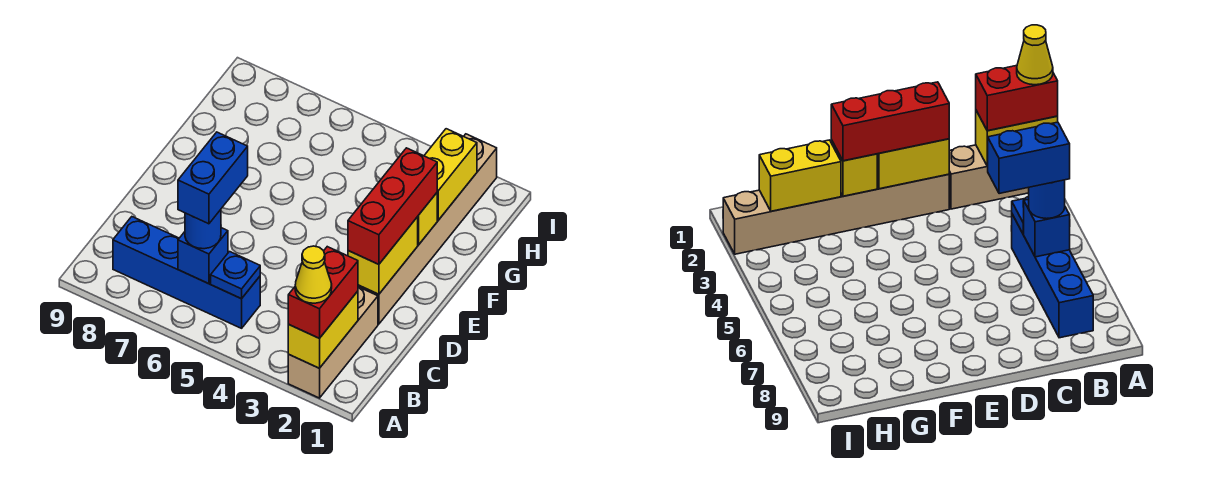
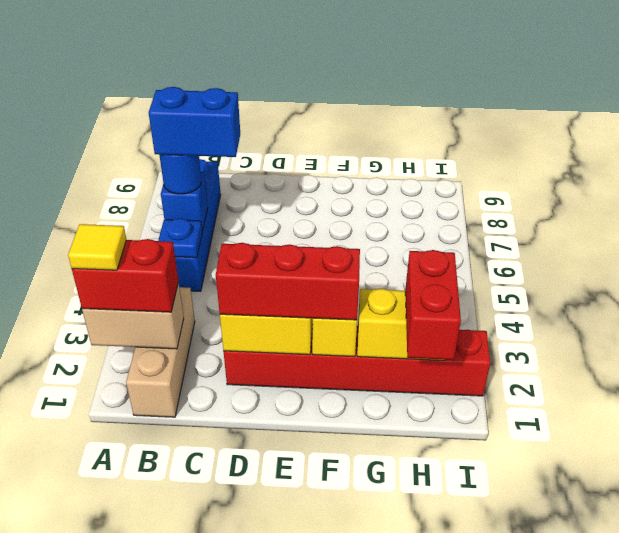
tan brick A2:C2 level 1 -> tan brick B1:B3 level 1
yellow brick A2:B2 level 2 -> tan brick A2:B2 level 2
yellow cone A2 level 4 -> yellow tile A2 level 4
tan brick D2:I2 level 1 -> red brick D2:I2 level 1
none -> red brick H1:H2 level 3

